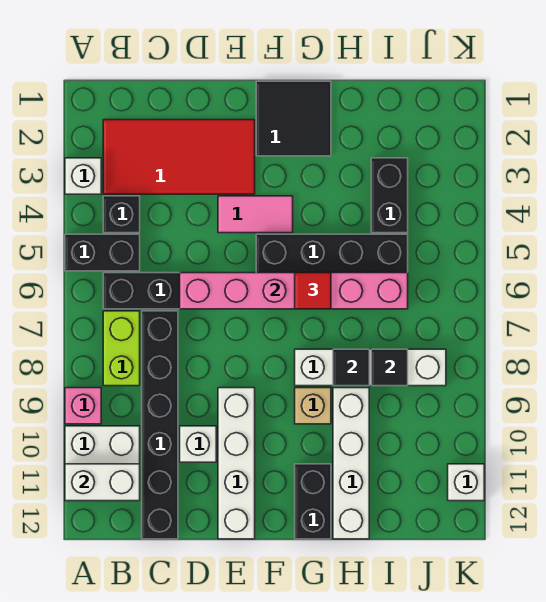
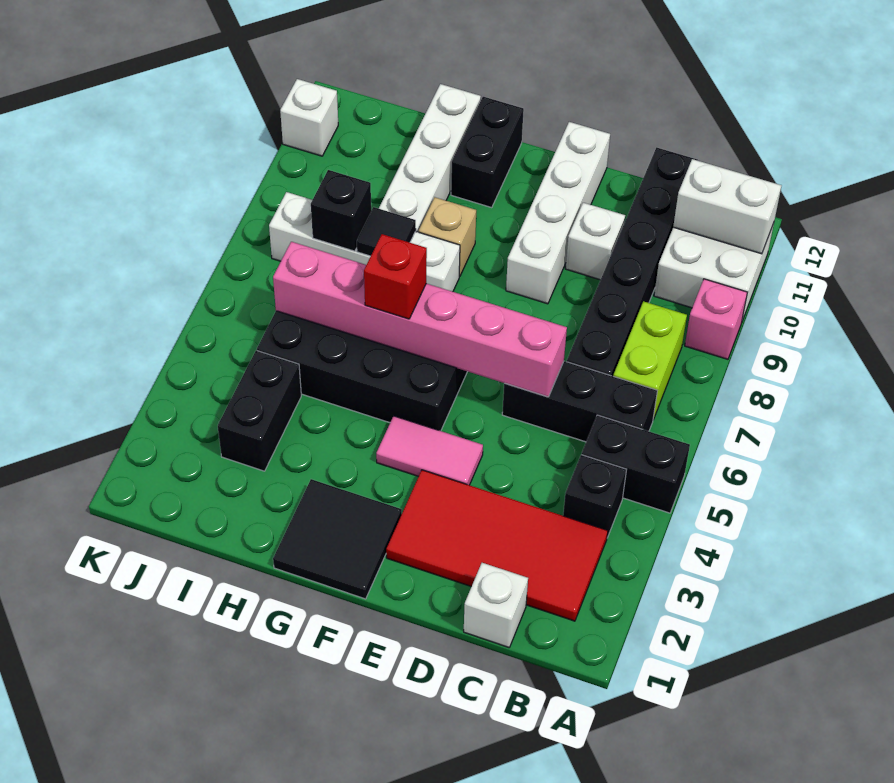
white brick A3 level 1 -> white brick C1 level 1
red tile G6 level 3 -> red brick G6 level 3
black tile I8 level 2 -> black brick I8 level 2

